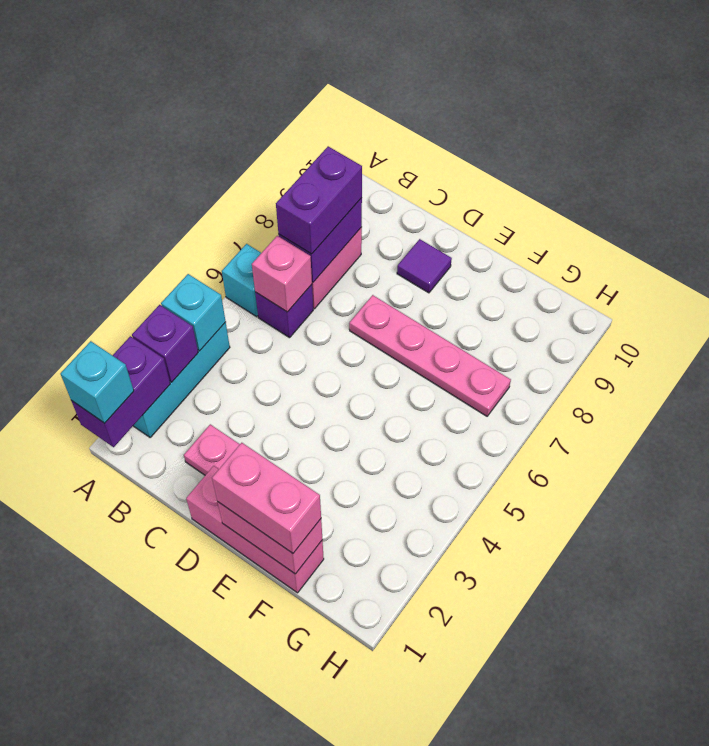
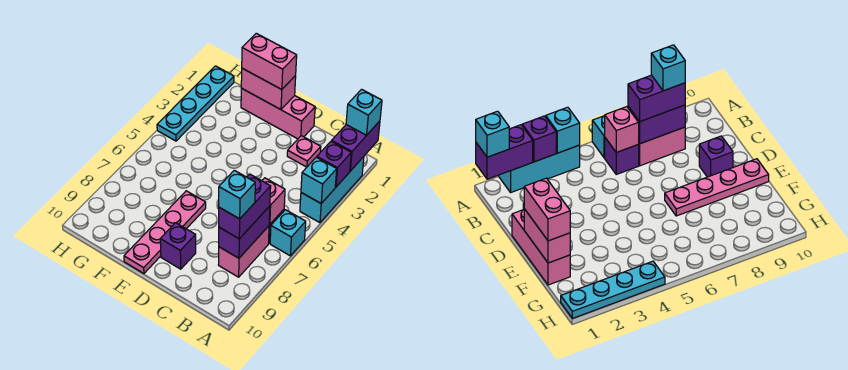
none -> cyan brick B8 level 4
pink plate D7:G7 level 1 -> pink plate E7:E10 level 1
purple tile D9 level 1 -> purple brick D9 level 1
none -> cyan plate H1:H4 level 1

